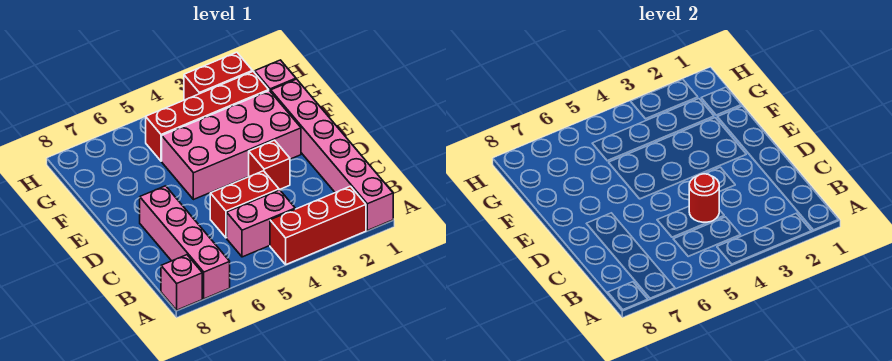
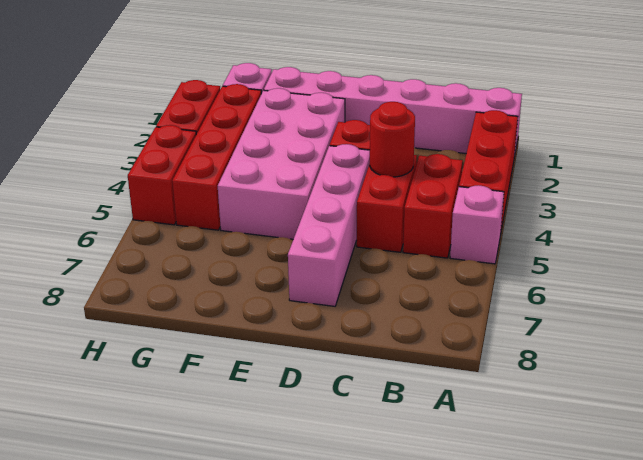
pink brick A7:D7 level 1 -> pink brick D4:D7 level 1
pink brick A8 level 1 -> pink brick A5 level 1
pink brick B4:B5 level 1 -> red brick B4:B5 level 1
none -> red brick H4:H5 level 1

